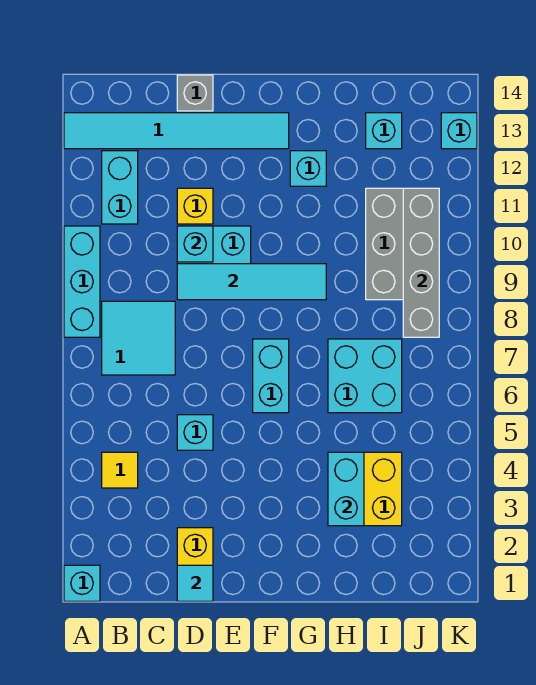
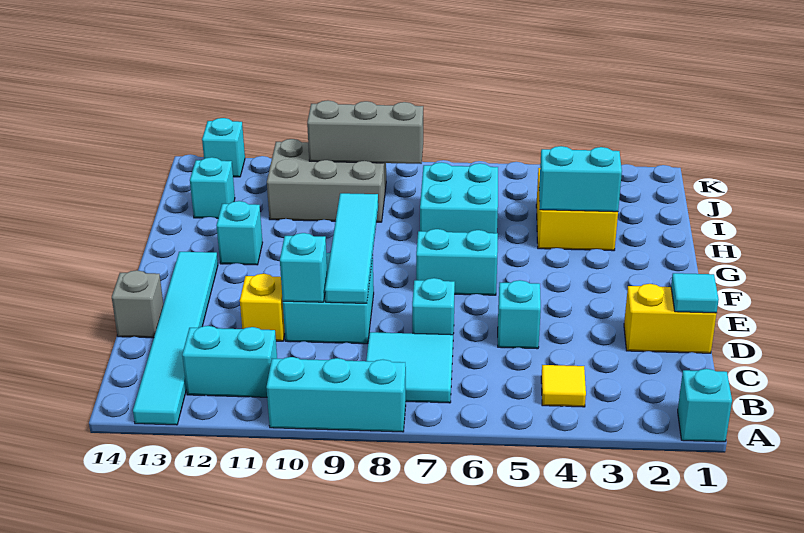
none -> cyan brick D7 level 1
grey brick J8:J11 level 2 -> grey brick J8:J10 level 2

